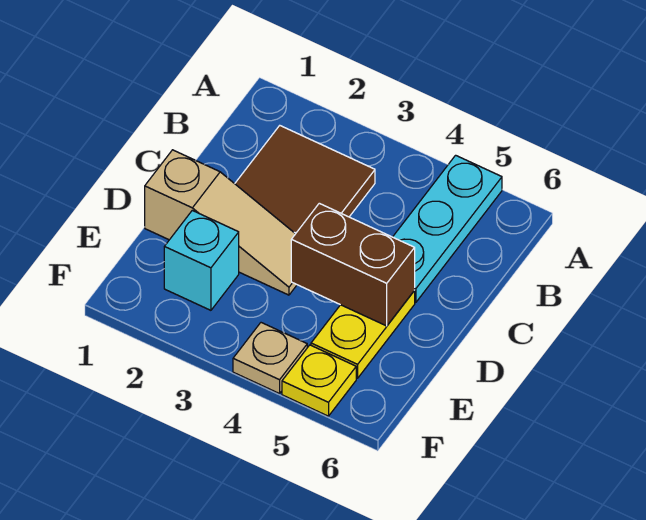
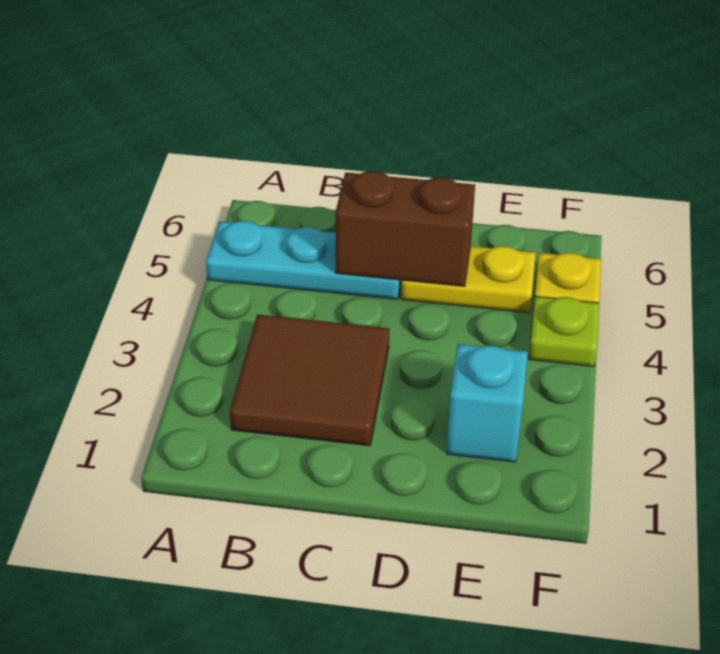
tan slope D1:D3 level 1 top 1 -> none
brown brick D4:D5 level 2 -> brown brick C5:D5 level 2
tan plate F4 level 1 -> lime plate F4 level 1

